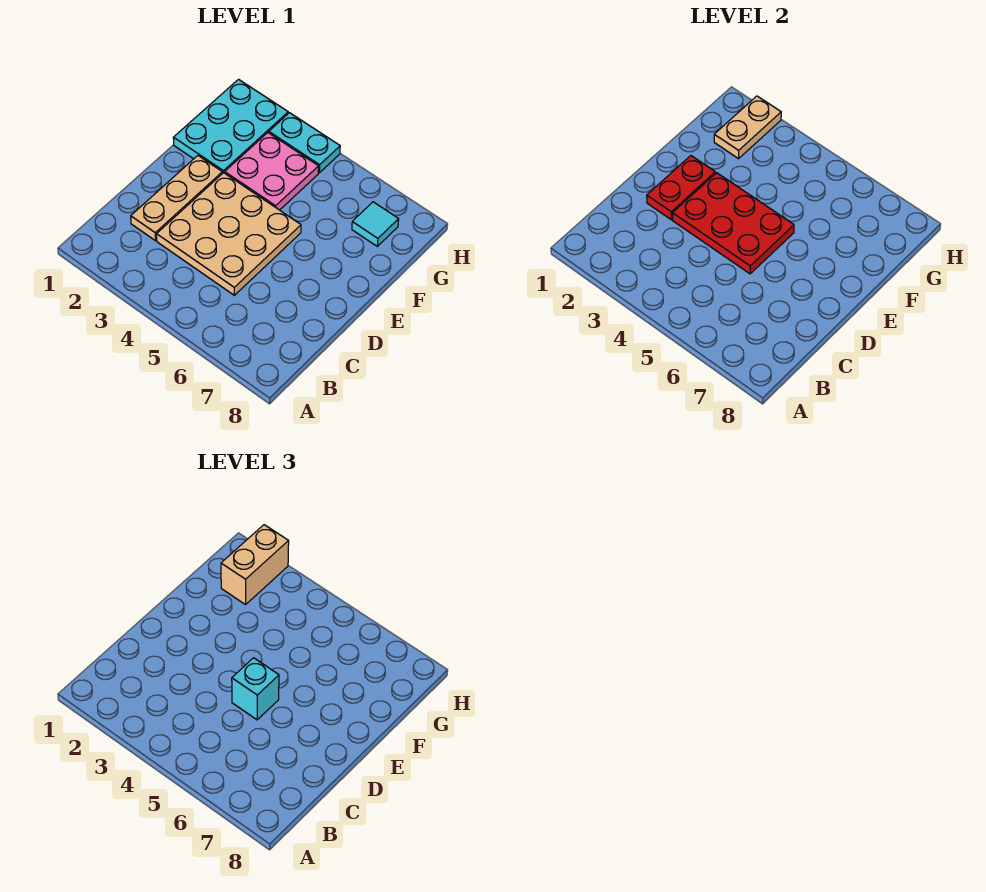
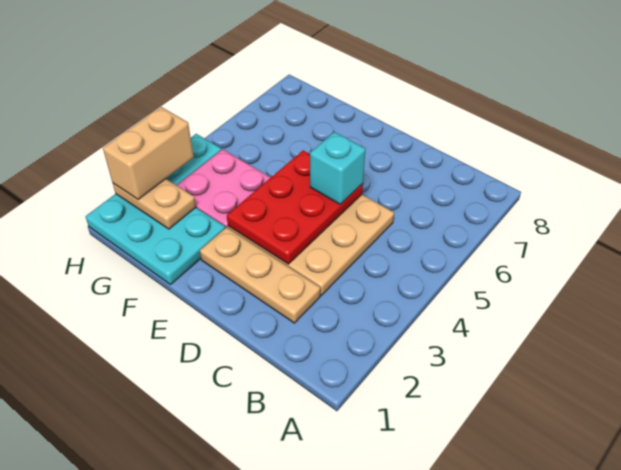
red plate D2:E2 level 2 -> none
tan brick G2:H2 level 3 -> tan brick H2:H3 level 3
cyan tile G7 level 1 -> none

